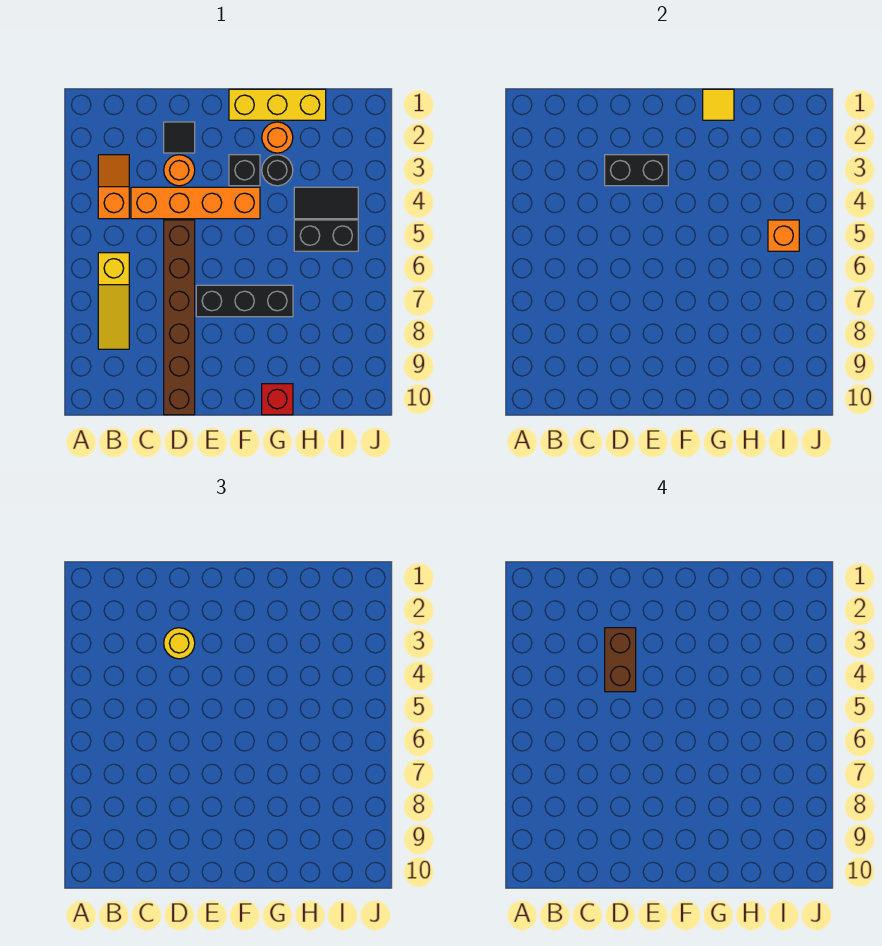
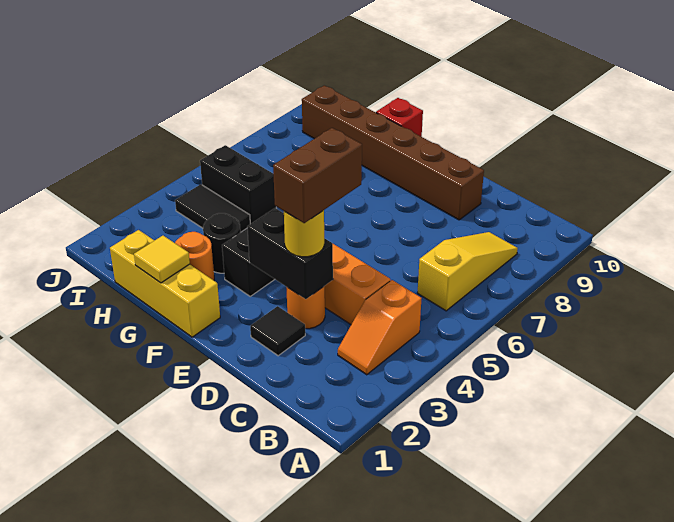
brown brick D5:D10 level 1 -> brown brick D9:I9 level 1
black brick E7:G7 level 1 -> none
orange brick I5 level 2 -> none

